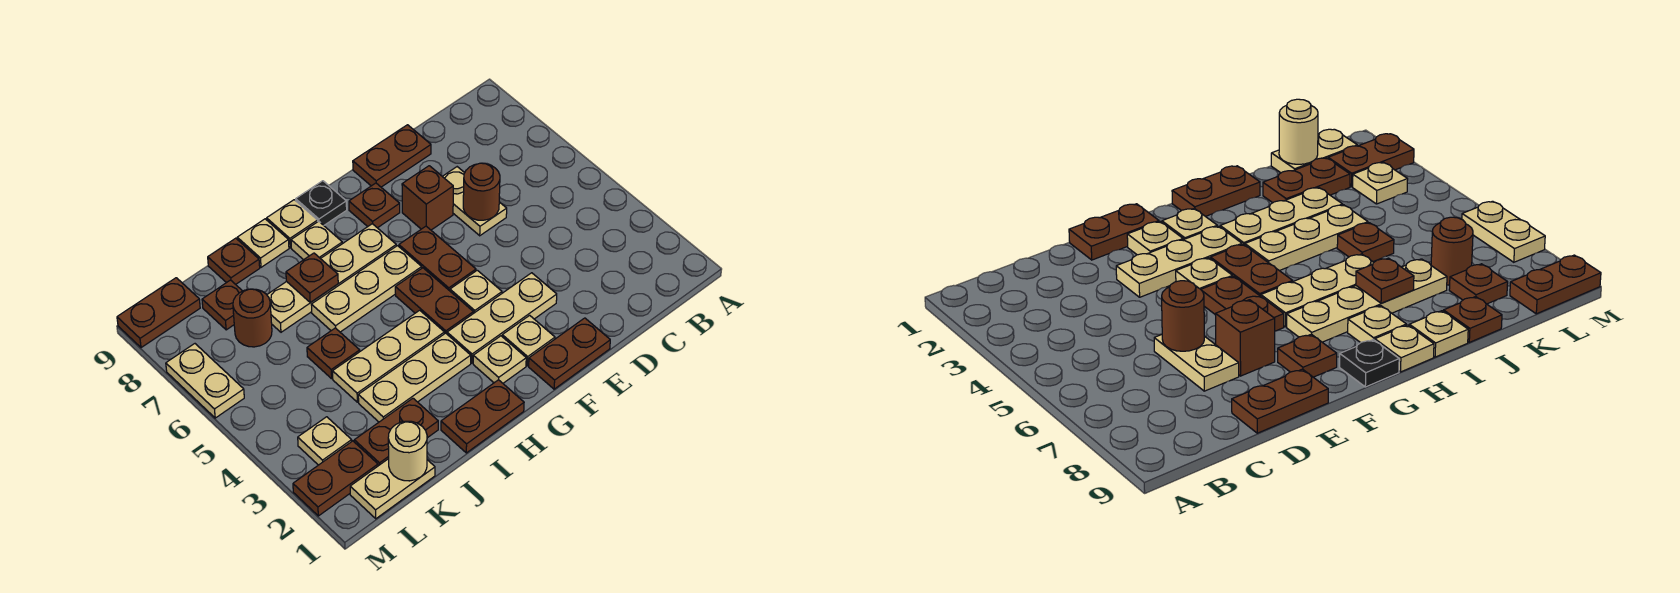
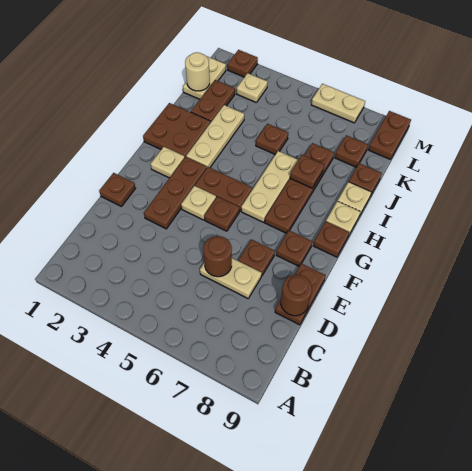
brown plate E1:F1 level 1 -> brown plate E1 level 1
tan plate E3:G3 level 1 -> brown plate E3:G3 level 1
brown brick E7 level 1 -> brown plate E7 level 1
tan plate F2 level 1 -> none
brown plate F5:F6 level 1 -> brown plate F5 level 1
tan plate G7:J7 level 1 -> brown plate G7:J7 level 1
black plate G9 level 1 -> brown plate G9 level 1
brown plate H1:I1 level 1 -> brown plate H1:I2 level 1
tan plate H4:J4 level 1 -> none
tan plate H8 level 1 -> none
brown round brick K7 level 1 -> brown round brick D9 level 2
brown plate L2:M2 level 1 -> brown plate M2 level 1

